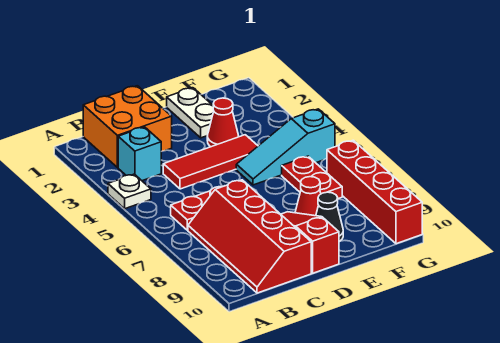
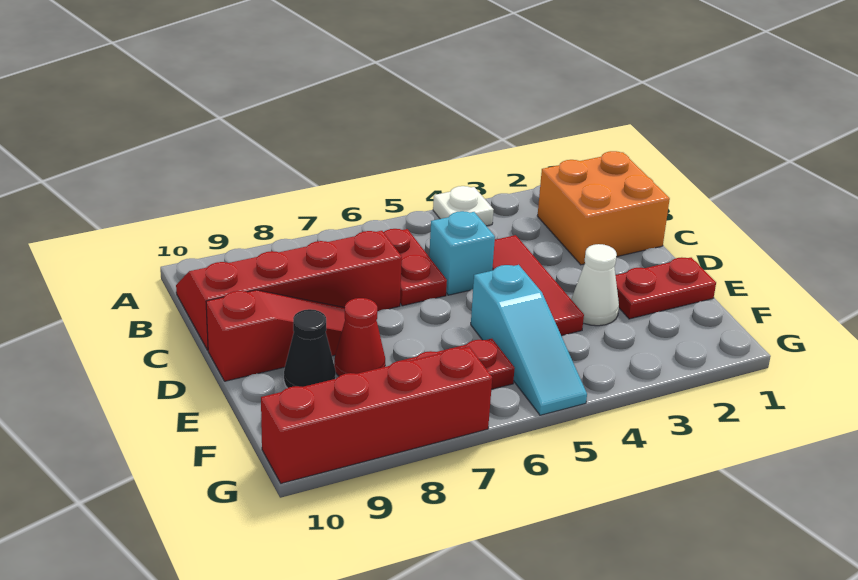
cyan brick B3 level 1 -> cyan brick C5 level 1
white plate E1:E2 level 1 -> red plate E1:E2 level 1
red cone E3 level 1 -> white cone E3 level 1
cyan slope E5:G5 level 1 top G -> cyan slope E5:G5 level 1 top E

